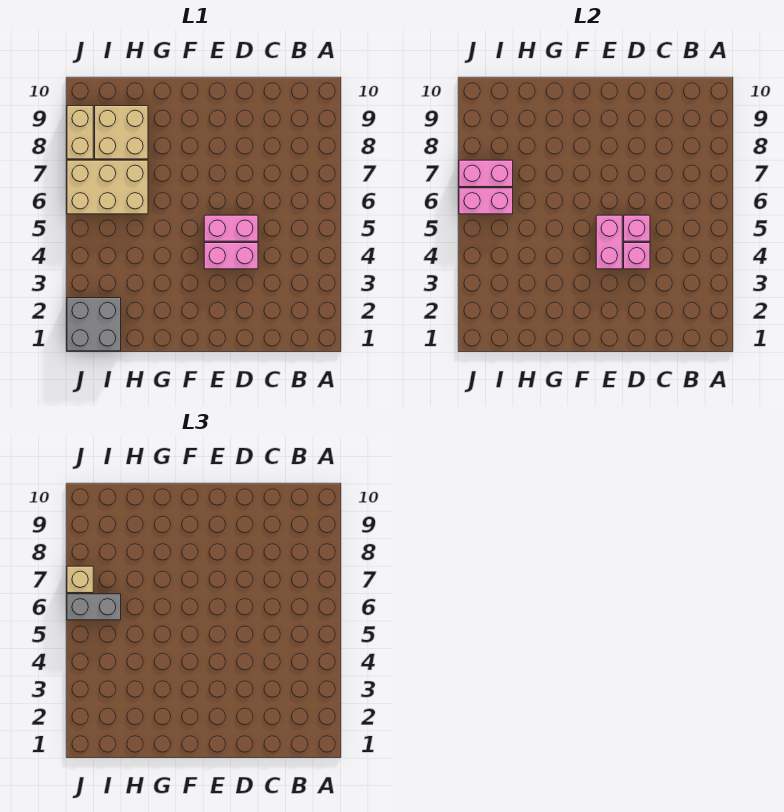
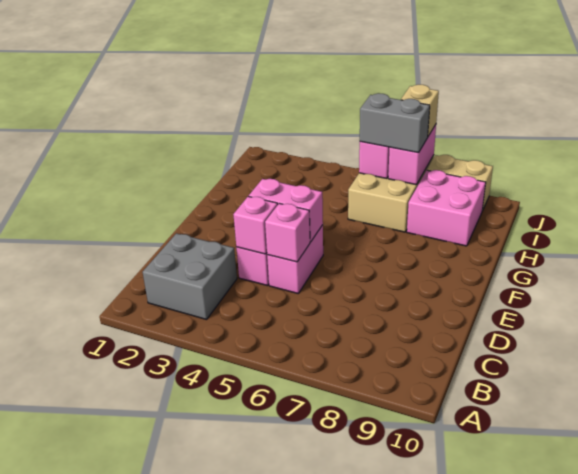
tan brick H8:I9 level 1 -> pink brick H8:I9 level 1
grey brick I1:J2 level 1 -> grey brick B2:C3 level 1
grey brick I6:J6 level 3 -> grey brick I6:I7 level 3

